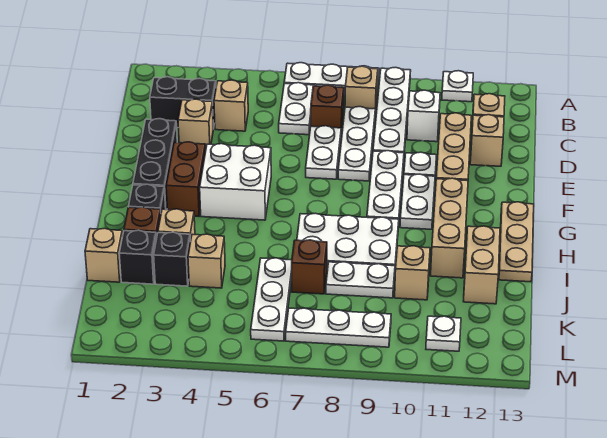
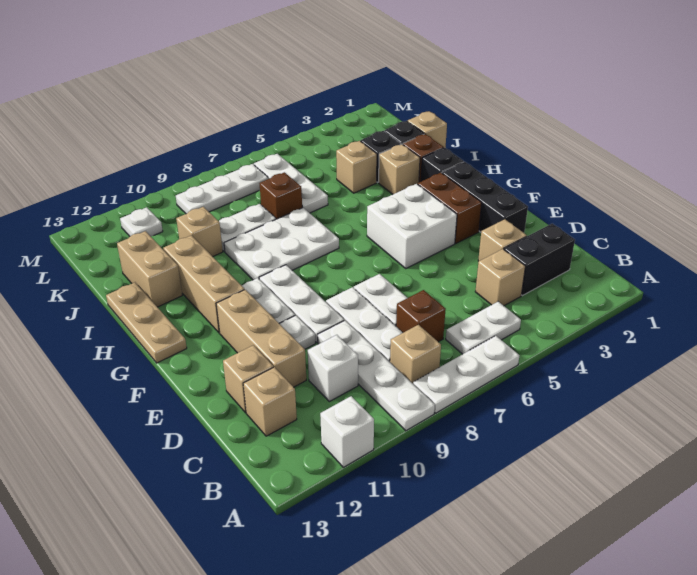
white plate A11 level 1 -> white brick A11 level 1
white plate B6:C6 level 1 -> white plate B5:B6 level 1

